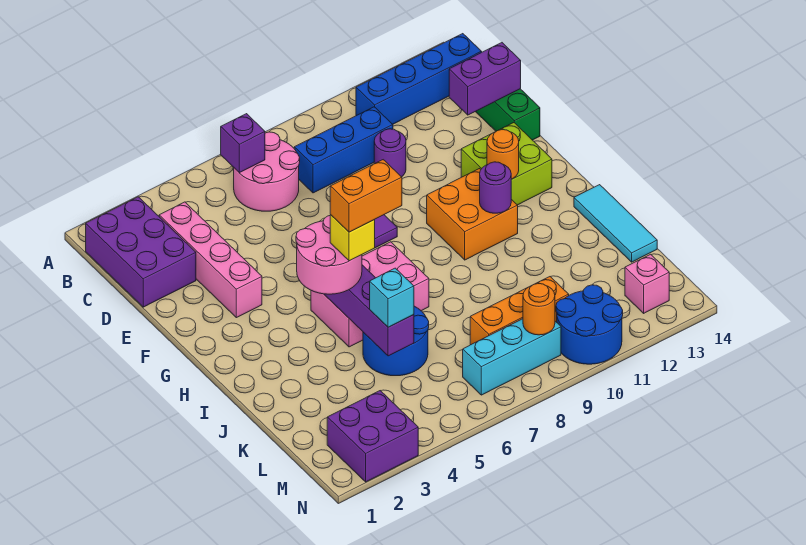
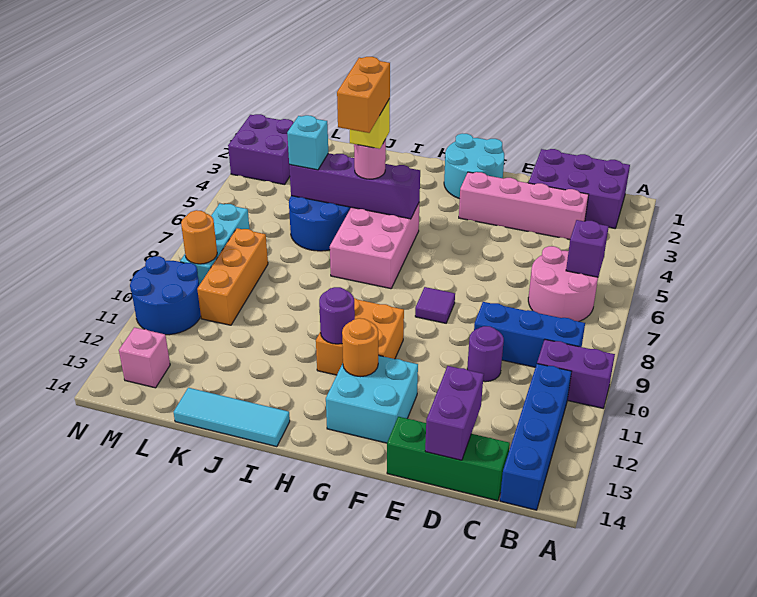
none -> purple brick A10:B10 level 1
blue brick C8:C10 level 1 -> blue brick B9:D9 level 1
none -> cyan round brick F1:G2 level 1
lime brick F12:G13 level 1 -> cyan brick F12:G13 level 1
pink round brick H4:I5 level 3 -> pink round brick I5 level 3

